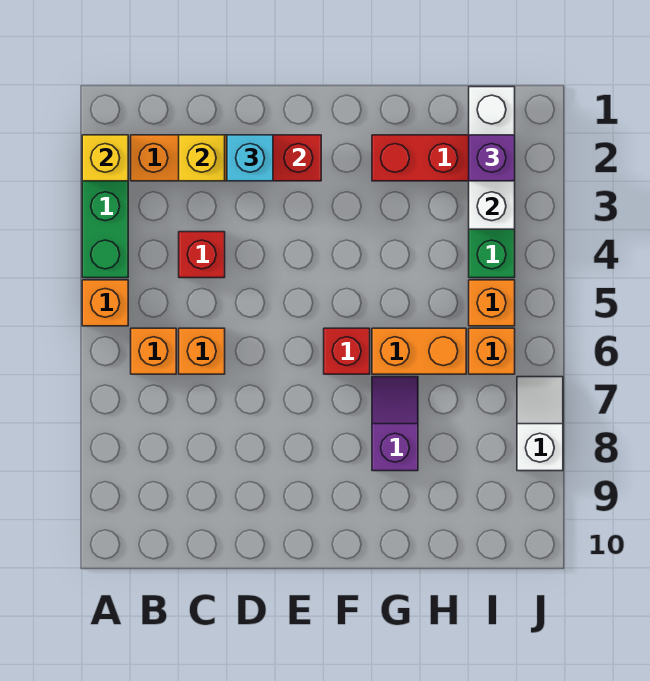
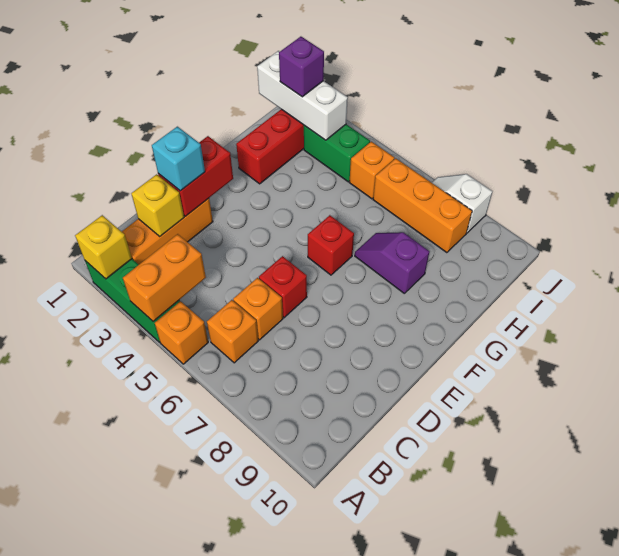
red brick C4 level 1 -> red brick D6 level 1
orange brick G6:H6 level 1 -> orange brick A4:B4 level 2
orange brick I6 level 1 -> orange brick I6:I8 level 1

